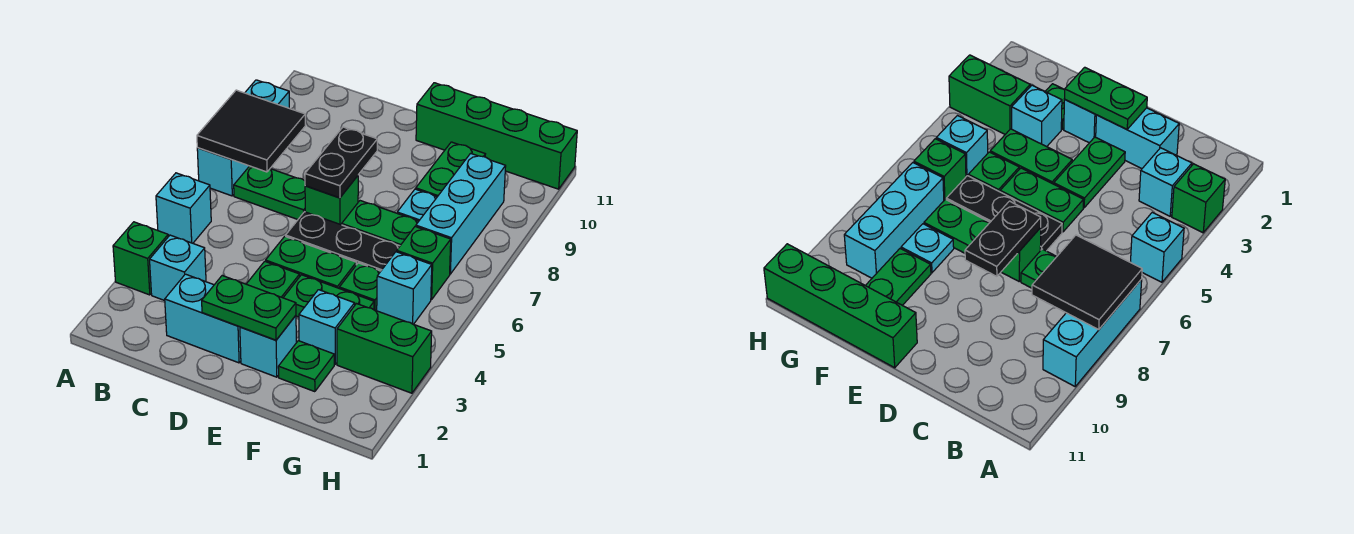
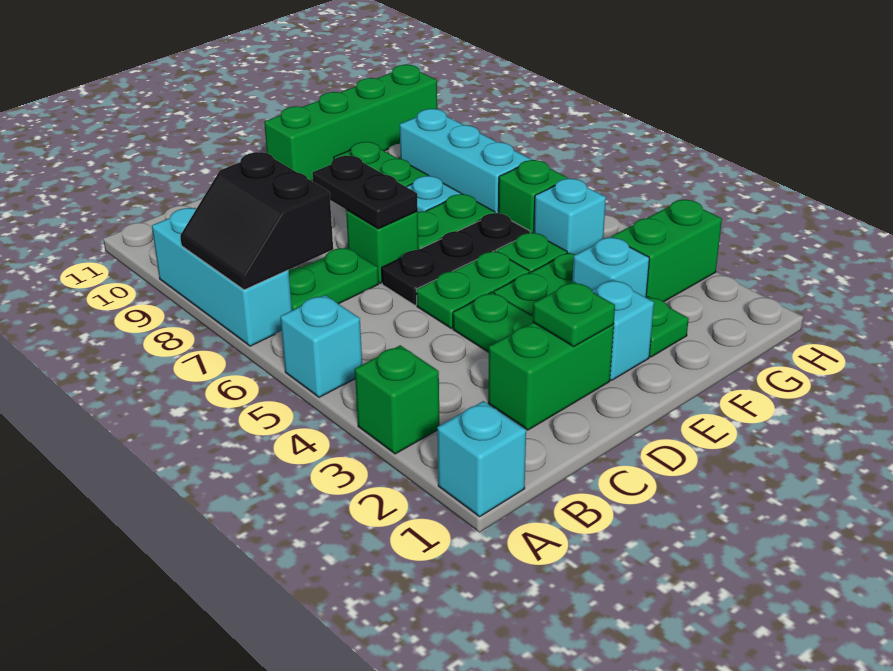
black tile A7:B8 level 2 -> black slope A7:B8 level 2 top B
cyan brick B3 level 1 -> cyan brick A1 level 1
cyan brick C2:D2 level 1 -> green brick C2:D2 level 1
green plate D2:E2 level 2 -> green plate D2 level 2

